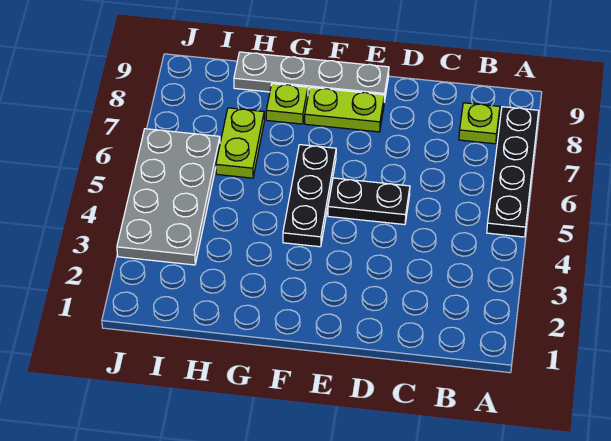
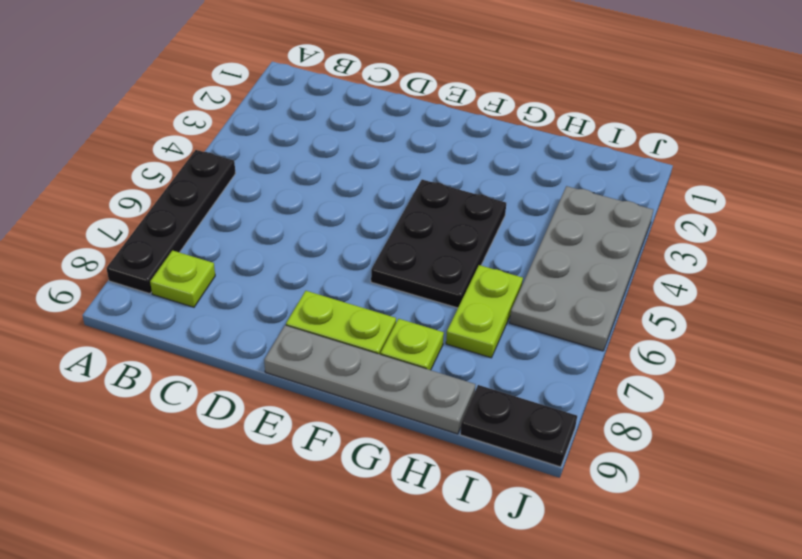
black plate D5:E5 level 1 -> black plate I9:J9 level 1
black plate F4:F6 level 1 -> black plate F4:G6 level 1

